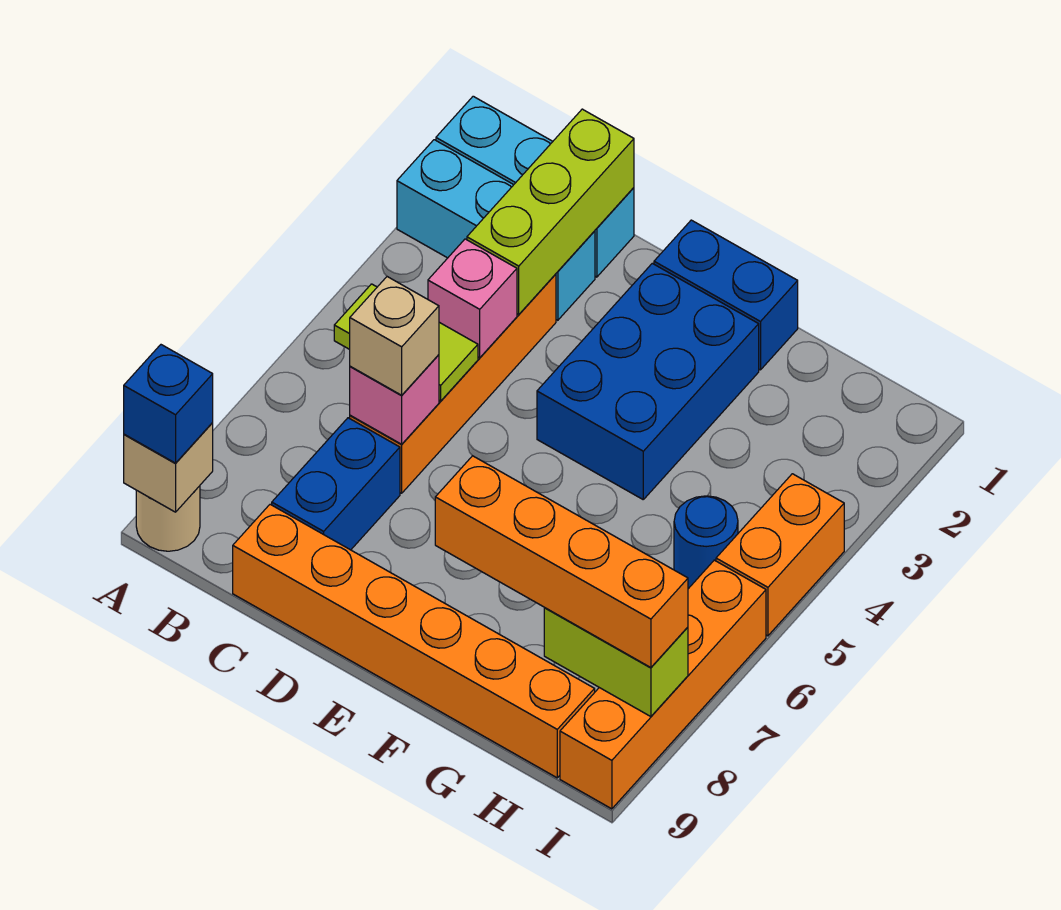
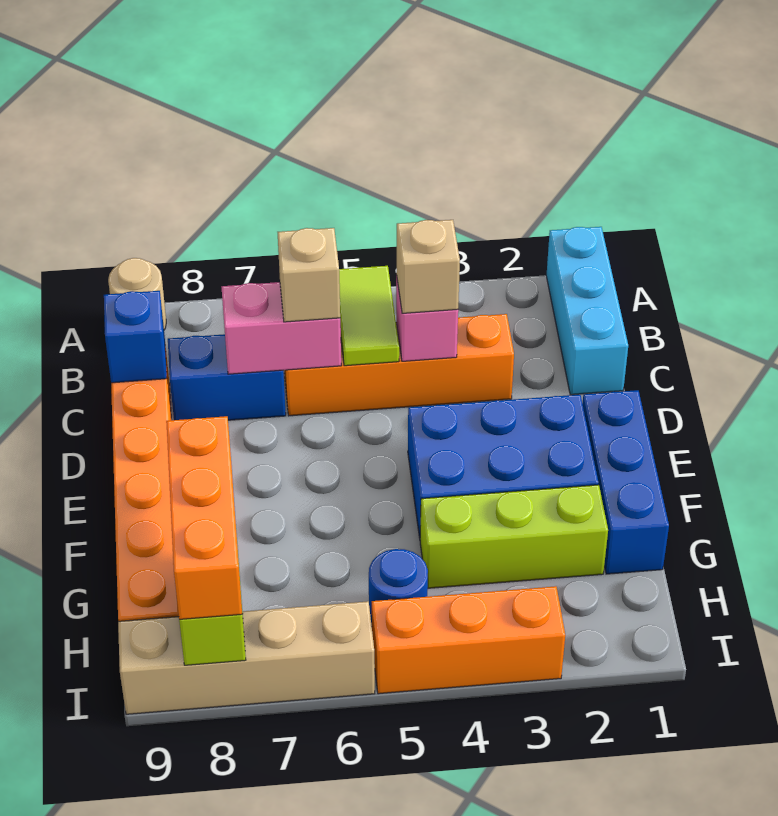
cyan brick A2:C2 level 1 -> none
tan brick A9 level 2 -> tan brick C4 level 3
blue brick A9 level 3 -> blue brick C9 level 2
lime brick C1:C3 level 2 -> lime brick G2:G4 level 1
pink brick C6 level 2 -> pink brick C6:C7 level 2
blue brick E1:F1 level 1 -> blue brick E1:G1 level 1
orange brick F8:I8 level 3 -> orange brick G8:I8 level 3
orange brick I4:I5 level 1 -> orange brick I3:I5 level 1
orange brick I6:I9 level 1 -> tan brick I6:I9 level 1

